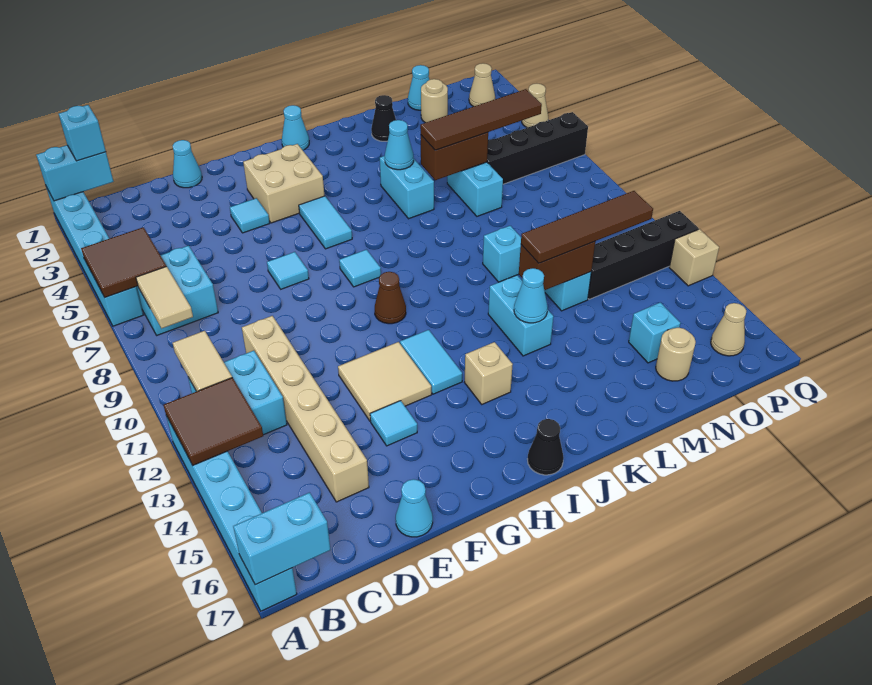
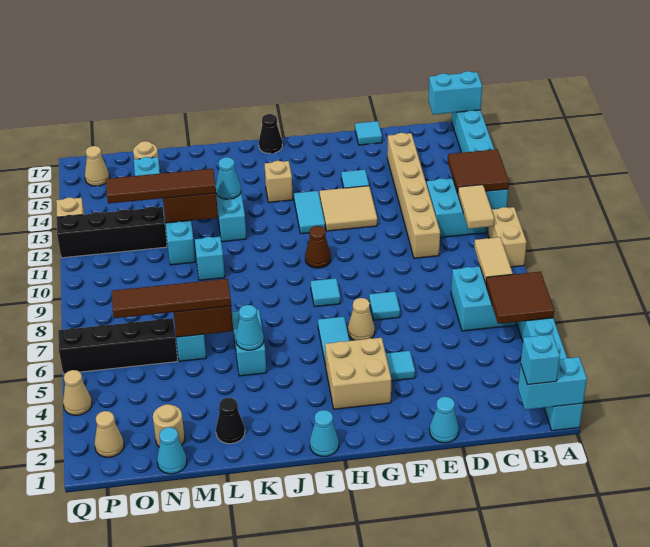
none -> tan brick A9:A10 level 1
cyan cone E17 level 1 -> cyan tile E17 level 1
none -> tan cone G6 level 1

